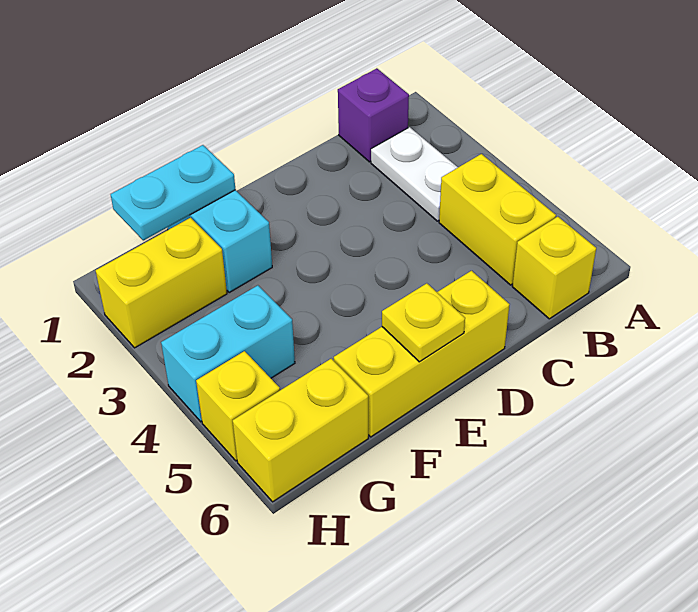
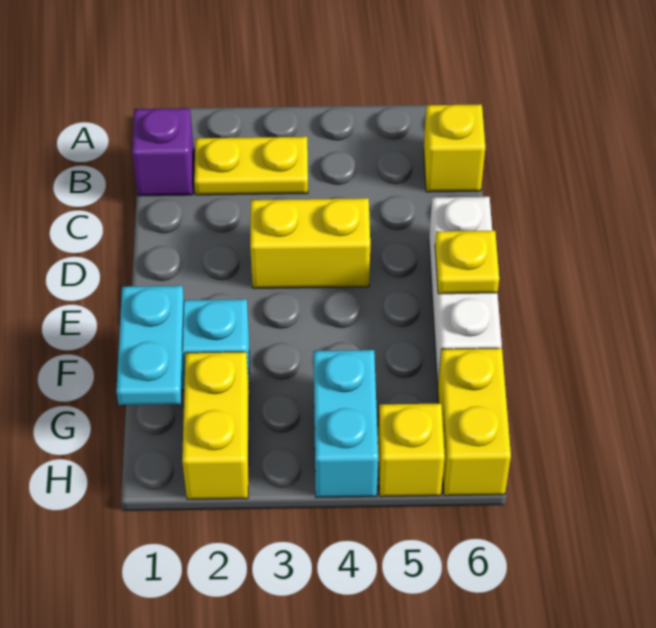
white plate B2:B3 level 1 -> yellow plate B2:B3 level 1
yellow brick B4:B5 level 1 -> yellow brick D3:D4 level 1
yellow brick D6:F6 level 1 -> white brick D6:F6 level 1

